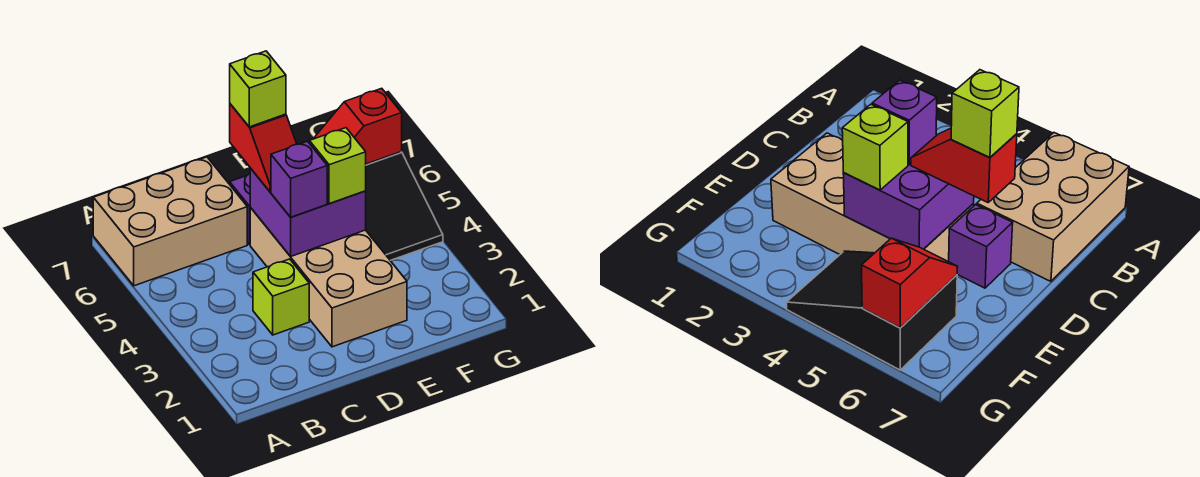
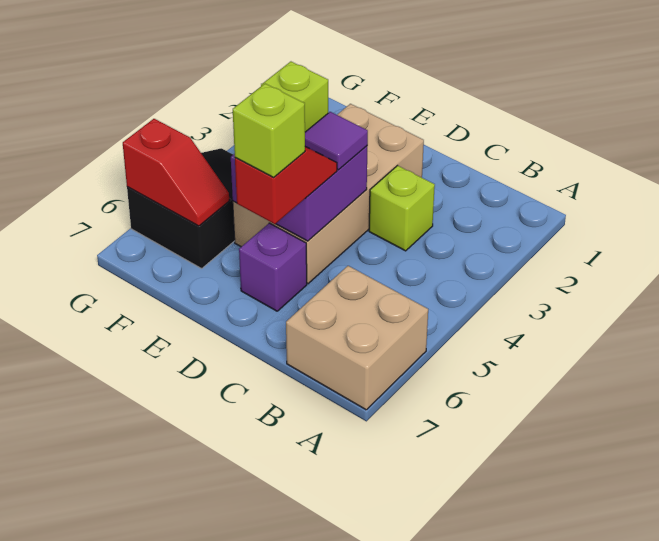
tan brick A6:C7 level 1 -> tan brick A6:B7 level 1
purple brick D4 level 3 -> purple tile D4 level 3

